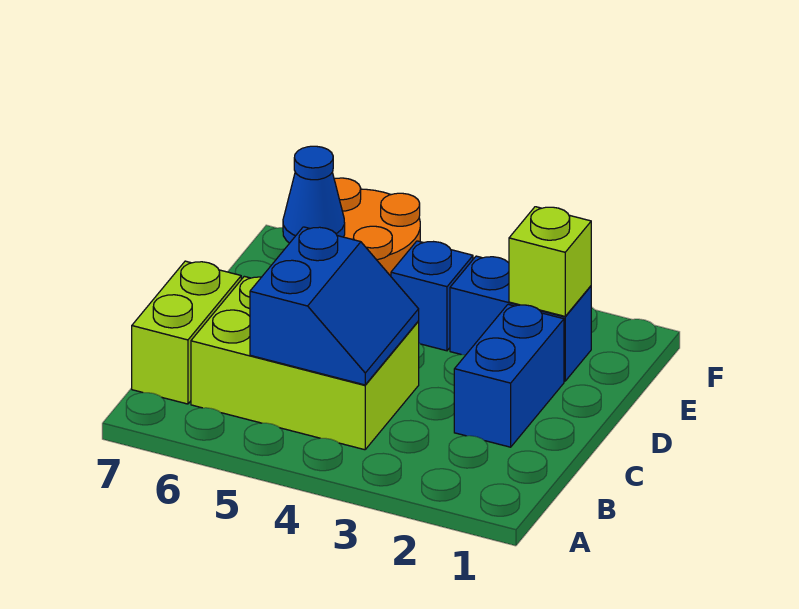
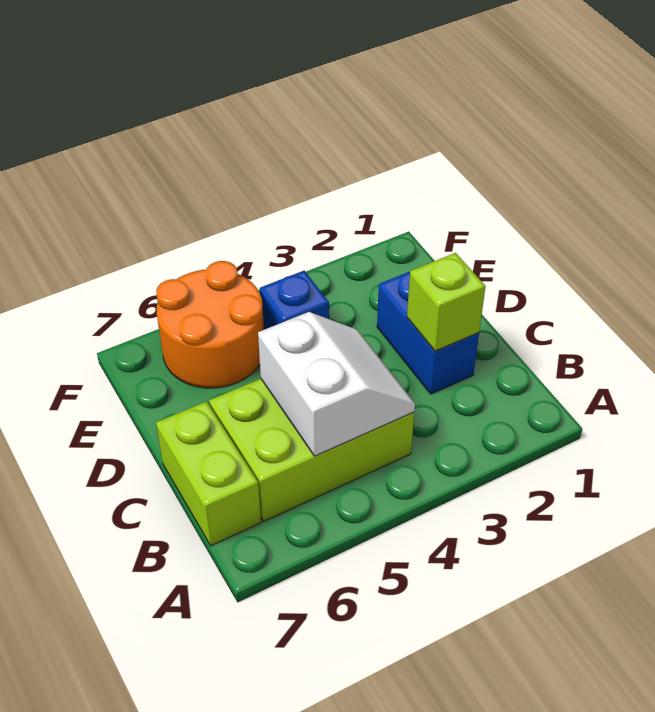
blue slope B4:C5 level 2 top 5 -> white slope B4:C5 level 2 top 5
blue brick E2:E3 level 1 -> none
lime brick E2 level 2 -> lime brick C2 level 2
blue cone E6 level 2 -> none

